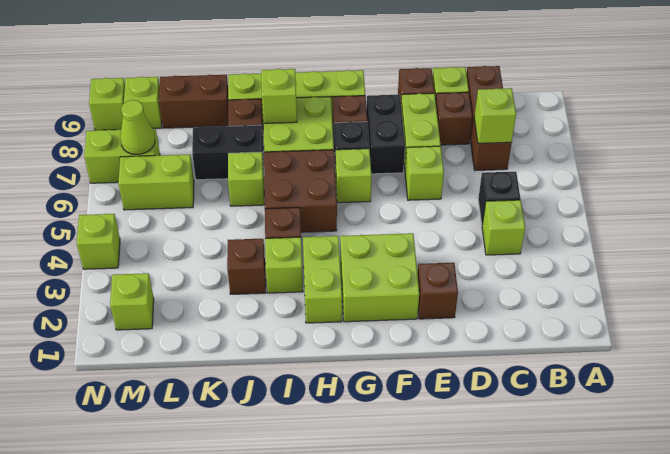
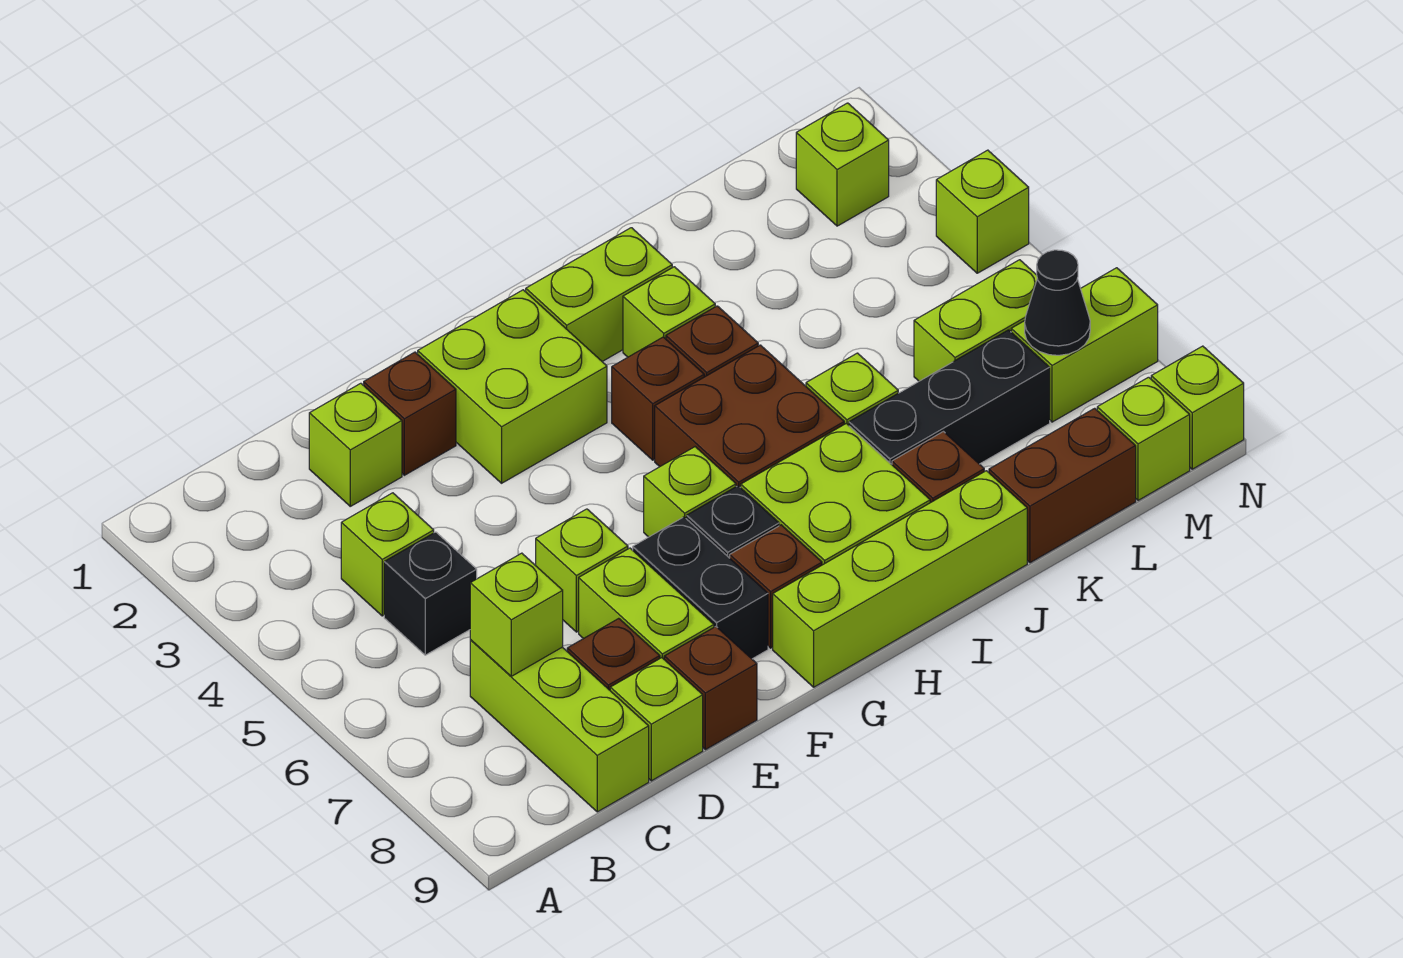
brown brick C7:C9 level 1 -> lime brick C7:C9 level 1
lime brick H2:H3 level 1 -> lime brick H2:I2 level 1
lime brick I8 level 2 -> lime brick D2 level 1
brown brick J3 level 1 -> brown brick H4 level 1
black brick J7:K7 level 1 -> black brick J7:L7 level 1
lime cone M7 level 2 -> black cone M7 level 2

